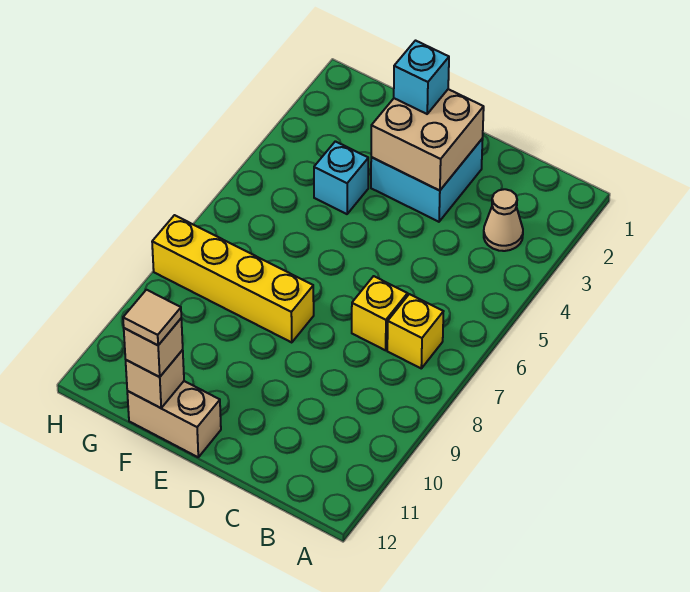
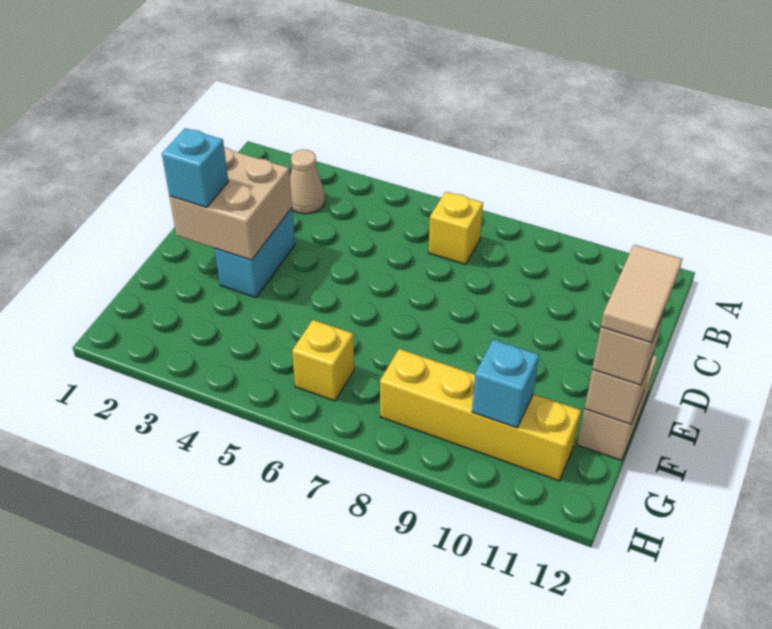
yellow brick C7 level 1 -> yellow brick G6 level 1
cyan brick D2:E3 level 1 -> cyan brick D3:E3 level 1
yellow brick E8:H8 level 1 -> yellow brick G8:G11 level 1
cyan brick F4 level 1 -> cyan brick G10 level 2
tan tile F12 level 4 -> tan tile E12:F12 level 4

